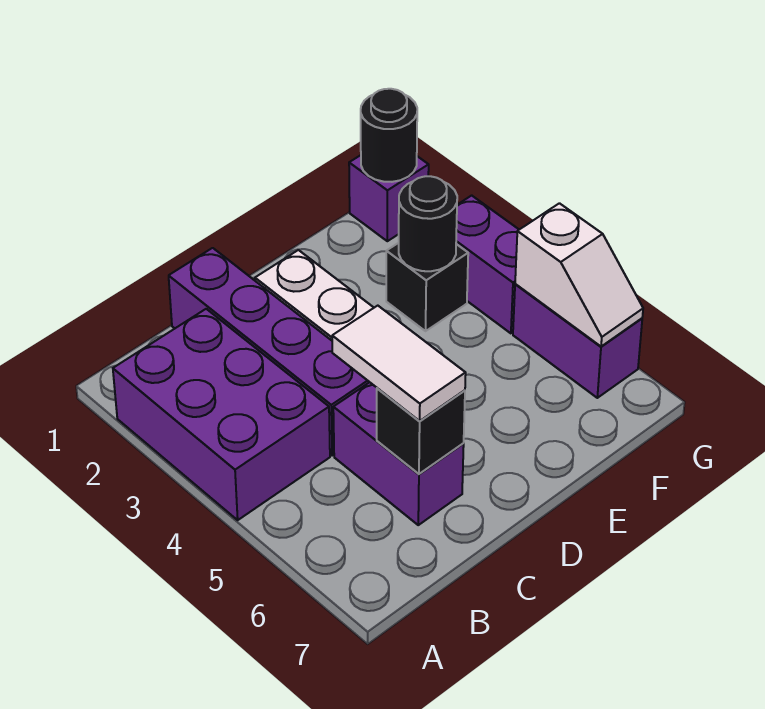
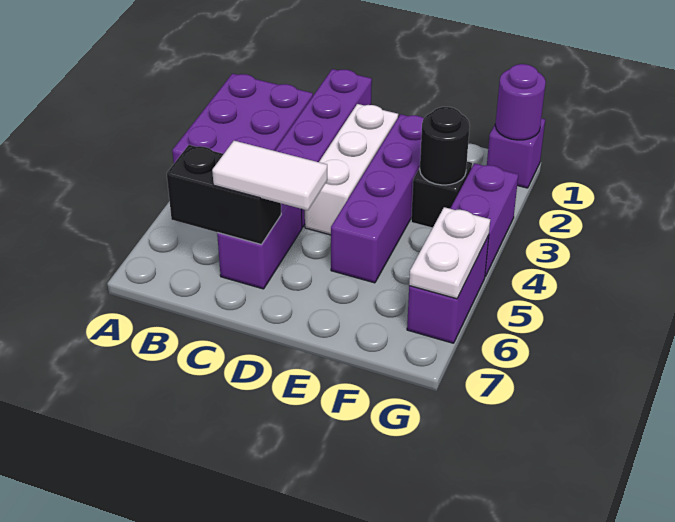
white tile C5:C6 level 3 -> white tile C6:D6 level 3
black brick C6 level 2 -> black brick B6:C6 level 2
none -> purple brick E2:E5 level 1
black round brick G1 level 2 -> purple round brick G1 level 2
white slope G5:G6 level 2 top 5 -> white plate G5:G6 level 2

